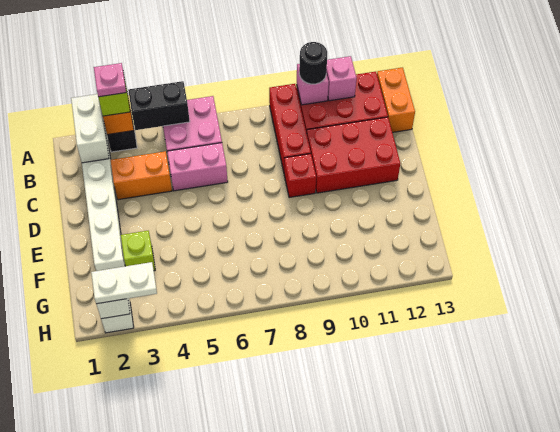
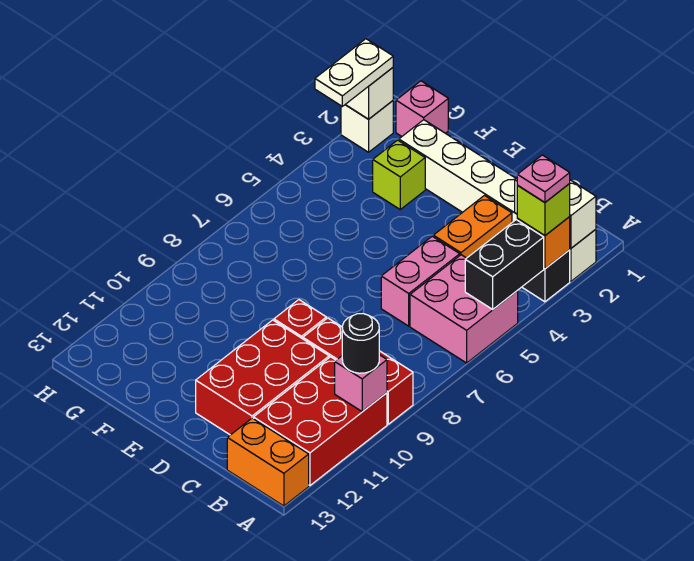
pink brick A11 level 2 -> pink brick G1 level 1

